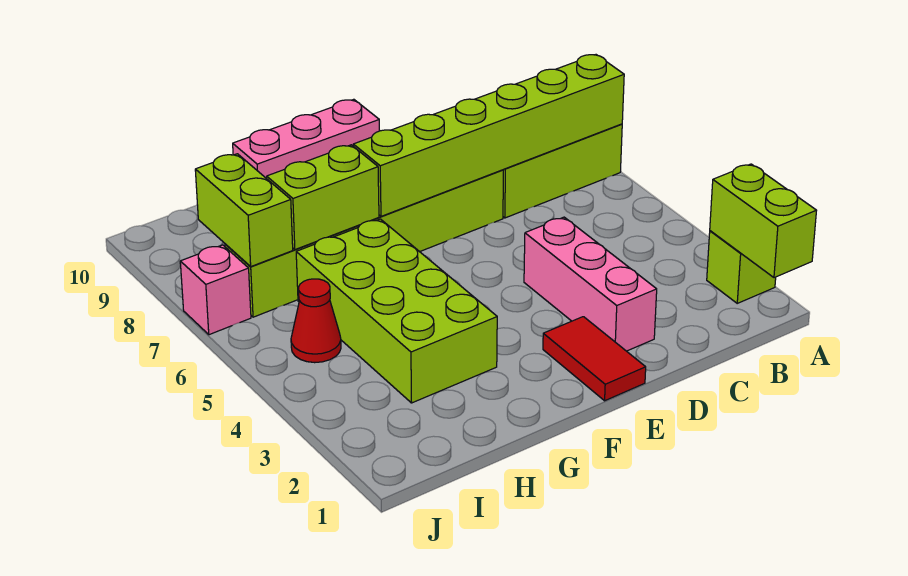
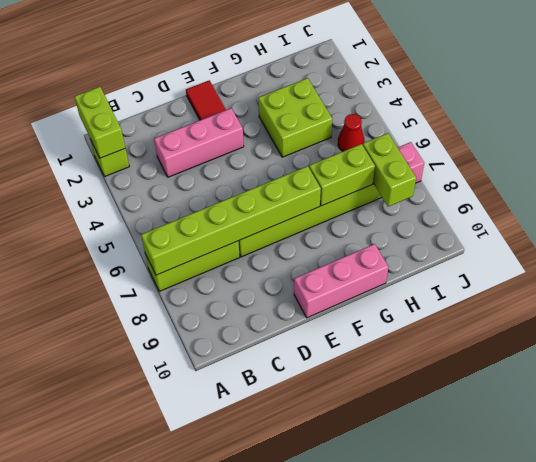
pink brick D2:D4 level 1 -> pink brick C3:E3 level 1
lime brick G3:H6 level 1 -> lime brick G3:H4 level 1

